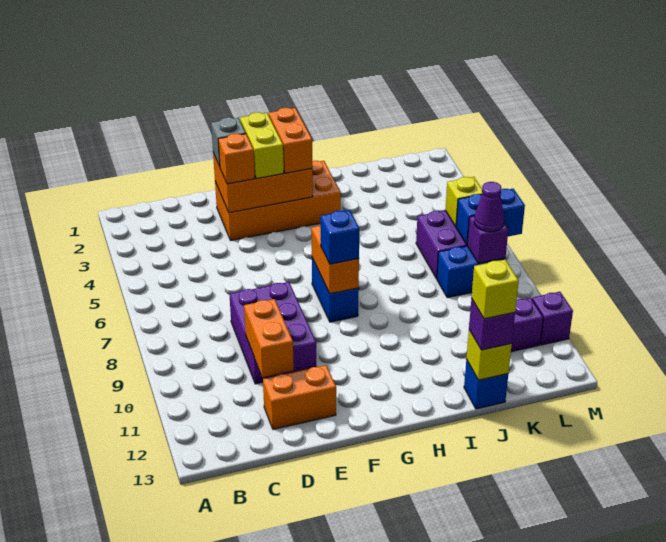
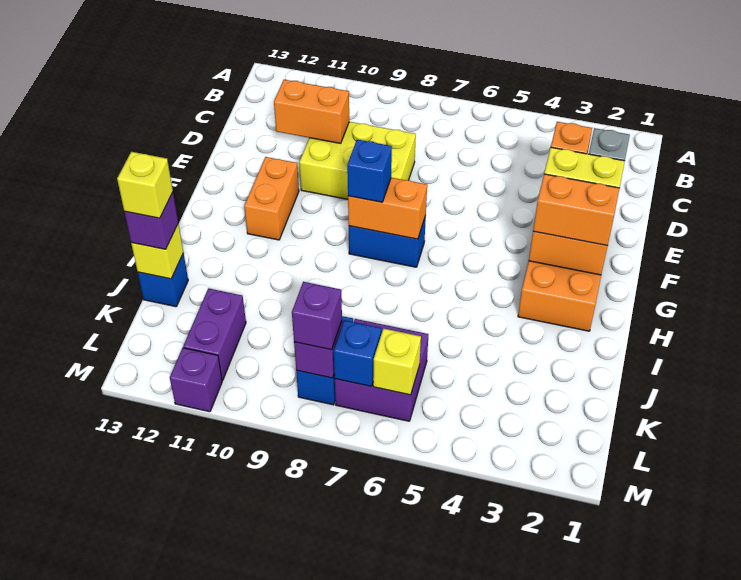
purple brick D8:E10 level 1 -> yellow brick D8:E10 level 1
orange brick D12:E12 level 1 -> orange brick F11:G11 level 1
blue brick L7:M7 level 2 -> blue brick L7 level 2
purple cone L8 level 3 -> purple brick L8 level 3

